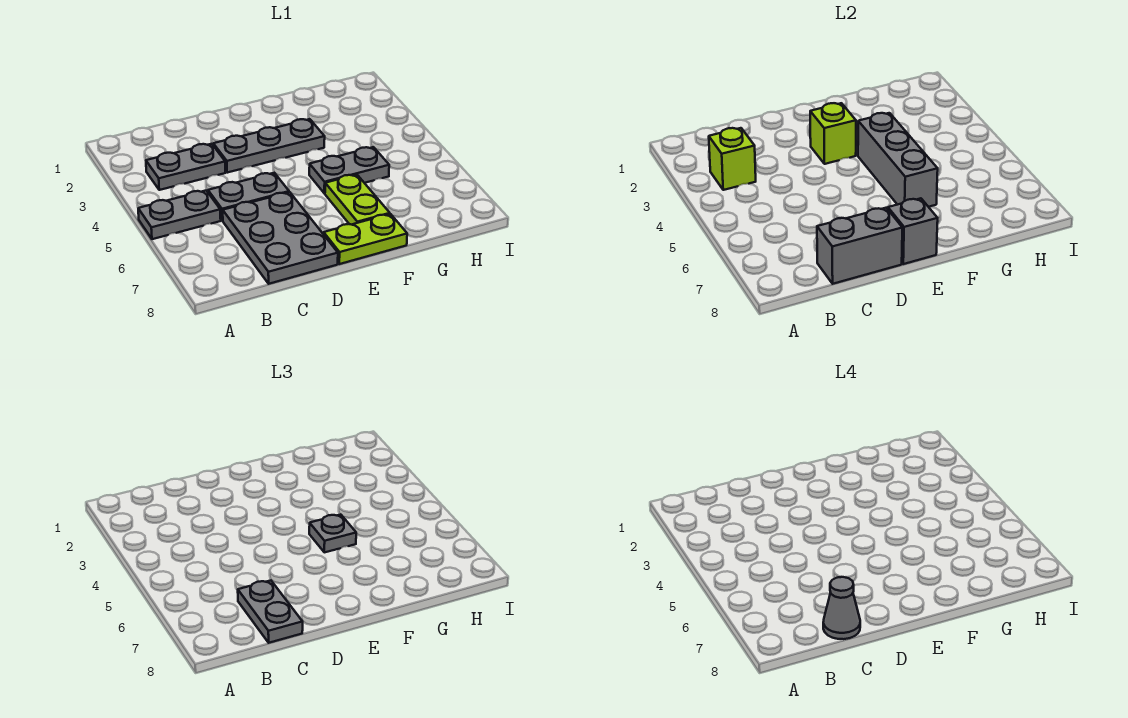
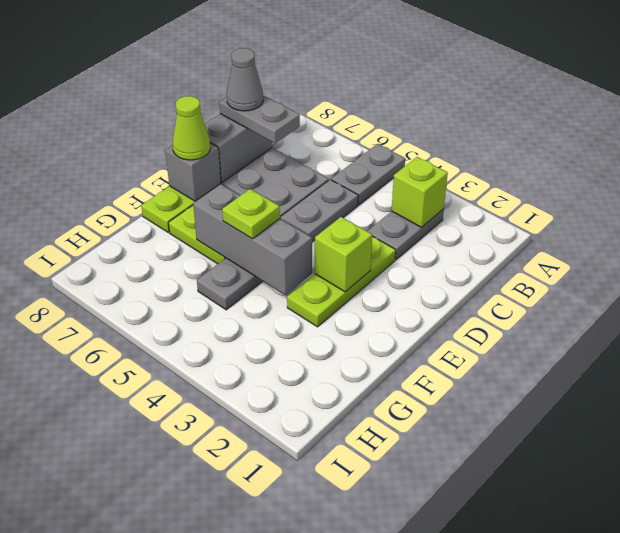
grey plate D3:F3 level 1 -> lime plate D3:F3 level 1
none -> lime cone E8 level 3
grey plate F5 level 3 -> lime plate F5 level 3

